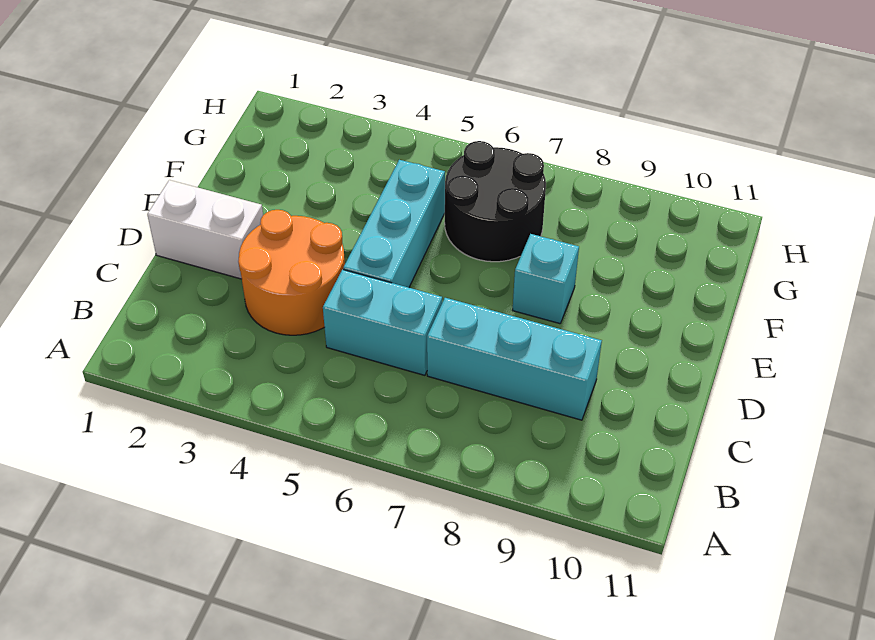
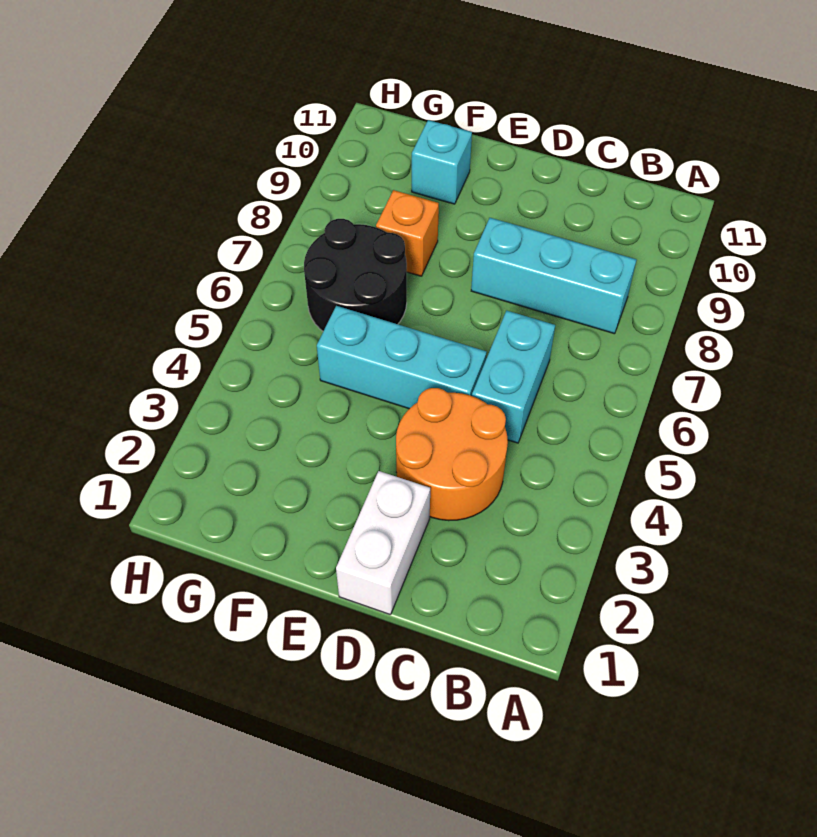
cyan brick C7:C9 level 1 -> cyan brick B8:D8 level 1
cyan brick E8 level 1 -> cyan brick F10 level 1
none -> orange brick F8 level 1

